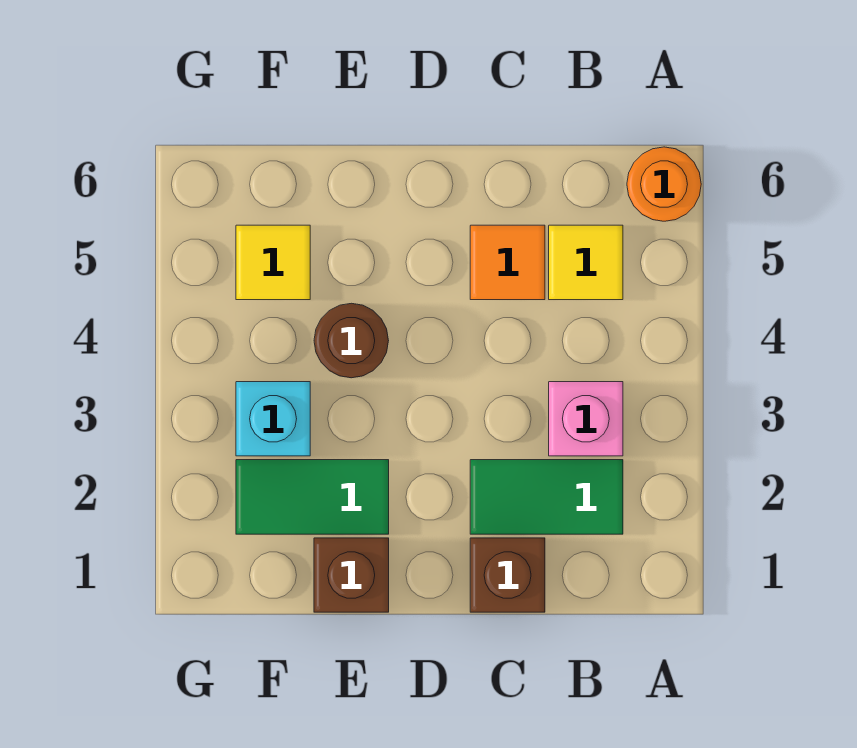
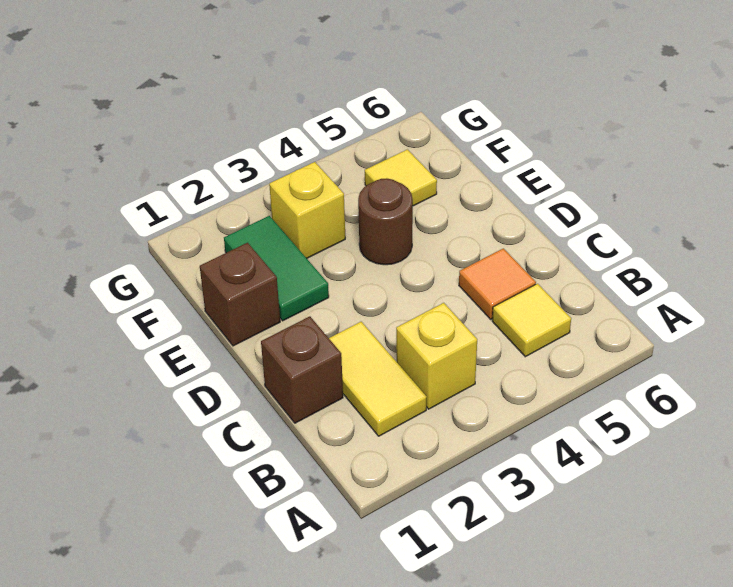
orange round brick A6 level 1 -> none
green tile B2:C2 level 1 -> yellow tile B2:C2 level 1
pink brick B3 level 1 -> yellow brick B3 level 1
cyan brick F3 level 1 -> yellow brick F3 level 1

